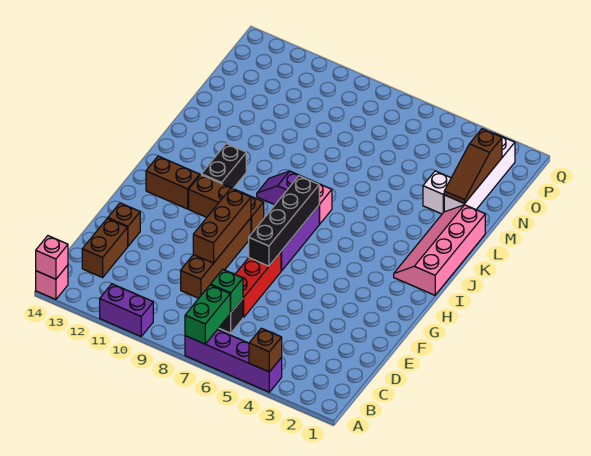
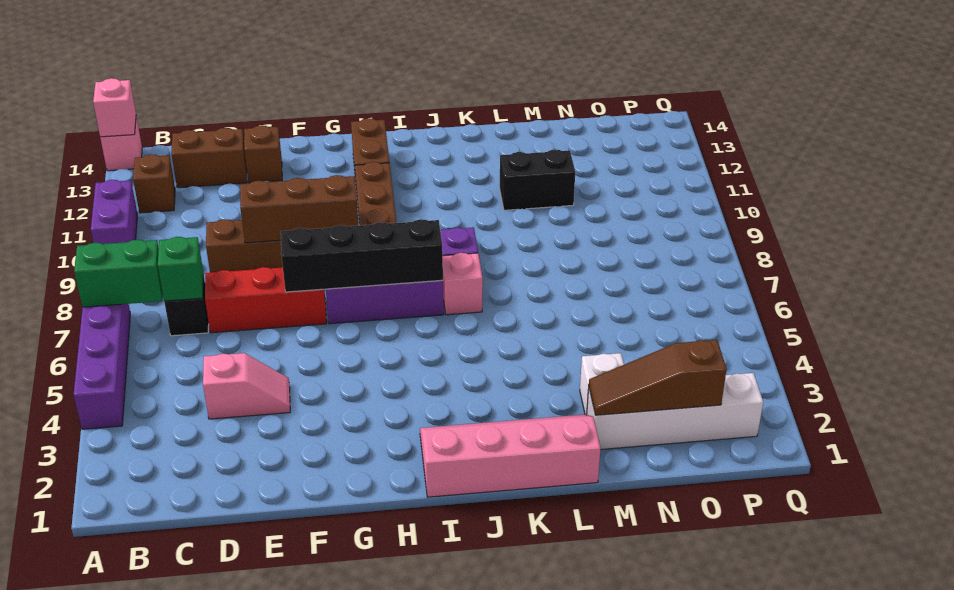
brown brick A4 level 2 -> brown brick B12 level 1
none -> pink slope D4:E4 level 1 top D
black brick I11:J11 level 1 -> black brick L11:M11 level 1

